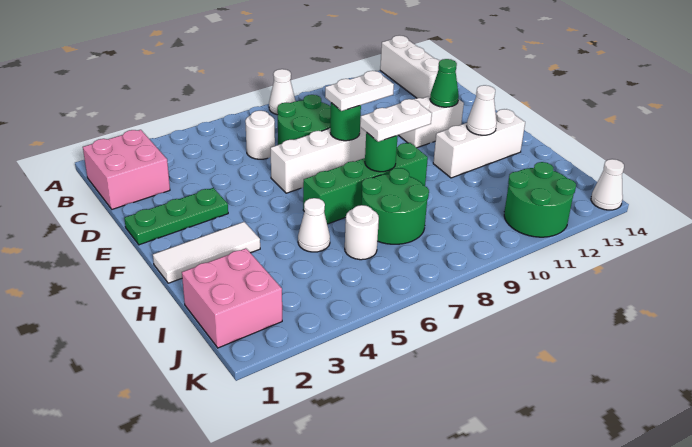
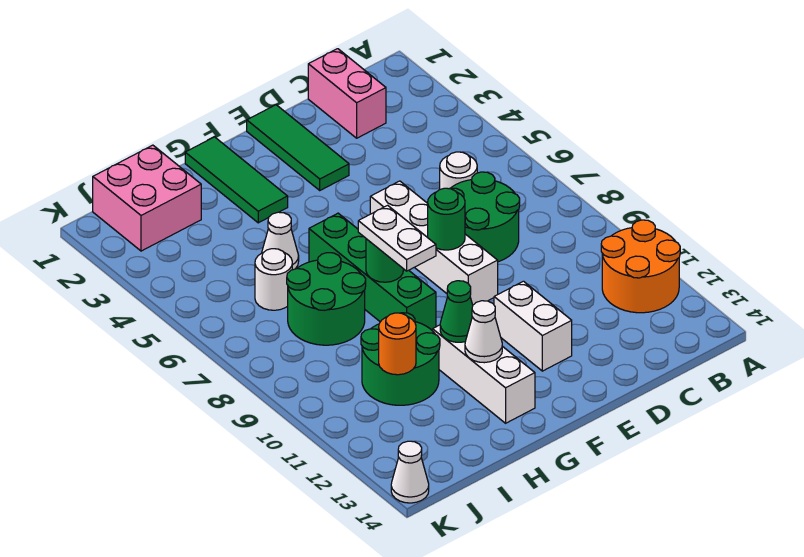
white cone A8 level 1 -> none
none -> orange round brick A11:B12 level 1
white brick A13:C13 level 1 -> none
pink brick B1:C2 level 1 -> pink brick C1:C2 level 1
green plate E1:E3 level 1 -> green tile E1:E3 level 1
white plate E8:E9 level 3 -> none
green cone E12 level 2 -> green cone G11 level 2
white tile G1:G3 level 1 -> green tile G1:G3 level 1
none -> orange round brick I11 level 2
green round brick J11:K12 level 1 -> green round brick H10:I11 level 1

